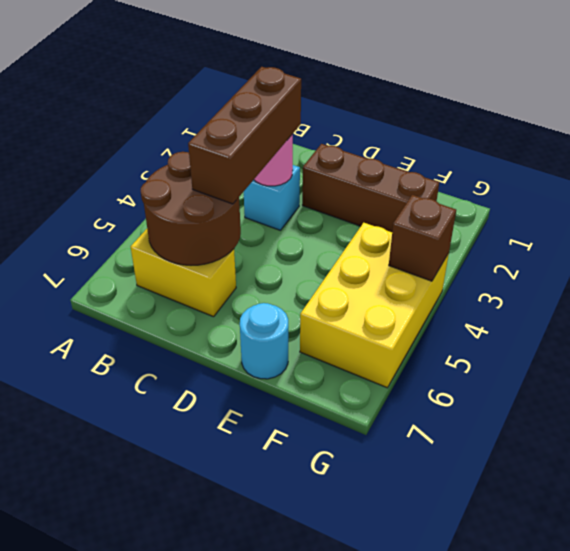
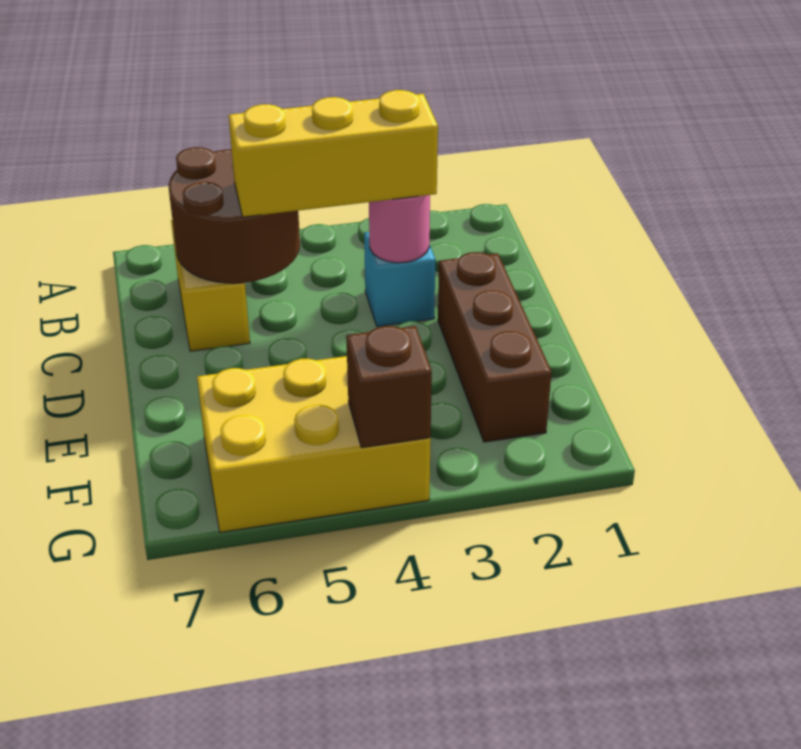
brown brick C3:C5 level 3 -> yellow brick C3:C5 level 3
cyan round brick E7 level 1 -> none

